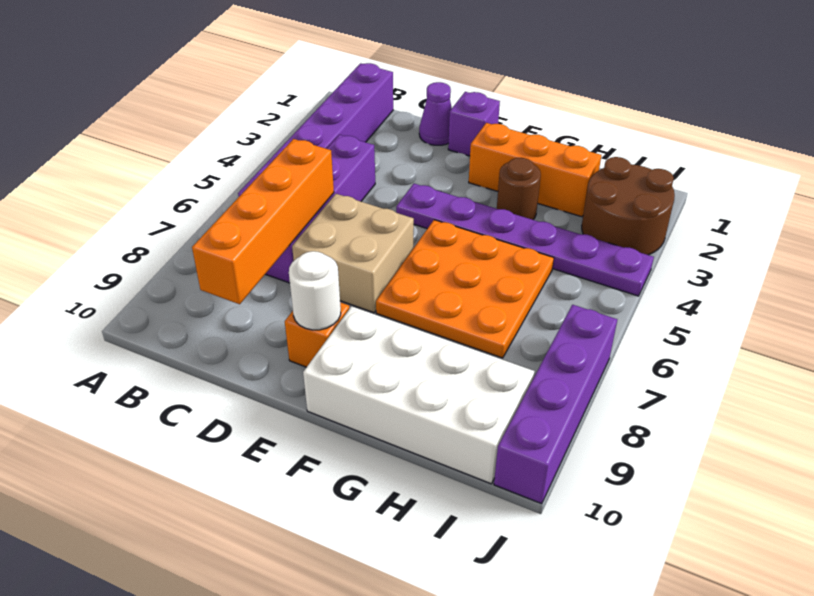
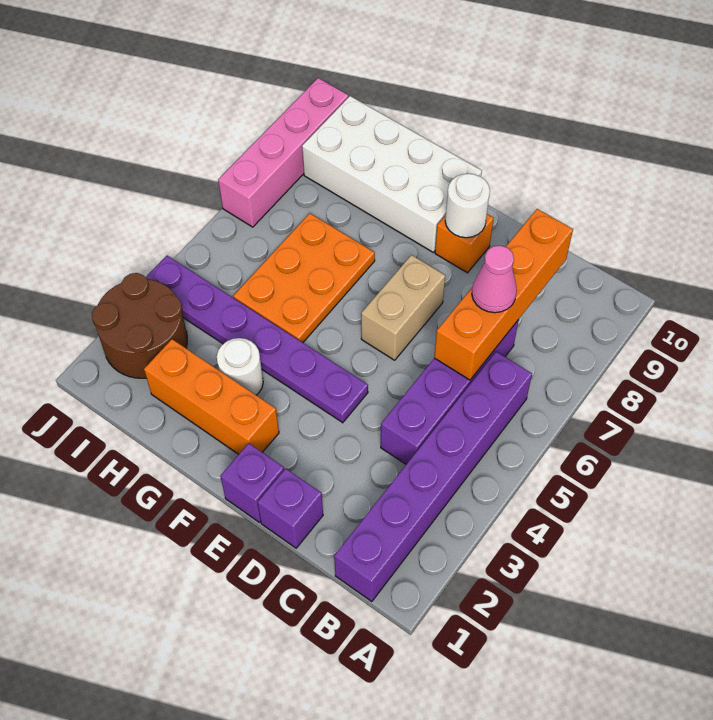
none -> pink cone C7 level 3
purple cone D1 level 1 -> purple brick D1 level 1
tan brick D6:E7 level 1 -> tan brick E6:E7 level 1
orange plate F5:H7 level 1 -> orange plate G5:H7 level 1
brown round brick G3 level 1 -> white round brick G3 level 1
purple brick J7:J10 level 1 -> pink brick J7:J10 level 1

